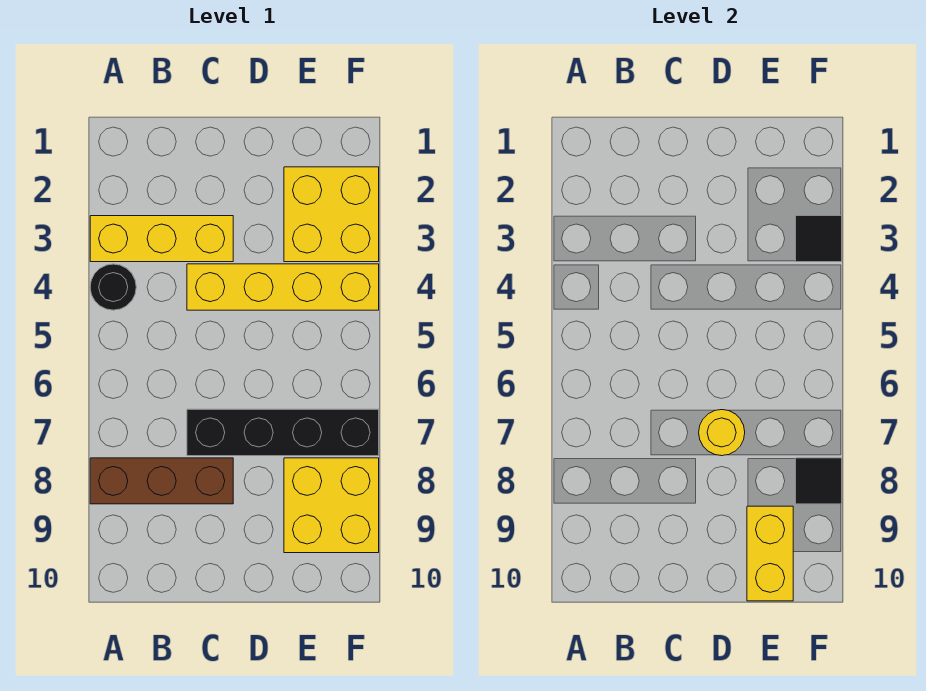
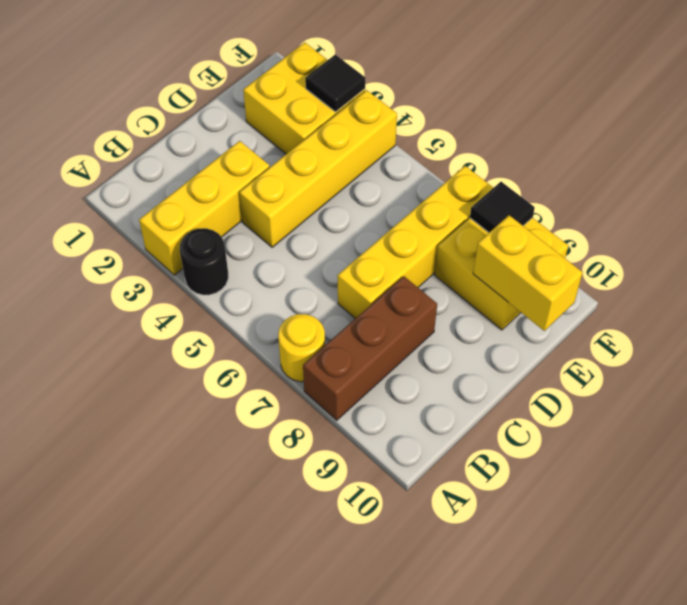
black brick C7:F7 level 1 -> yellow brick C7:F7 level 1
yellow round brick D7 level 2 -> yellow round brick A7 level 1

